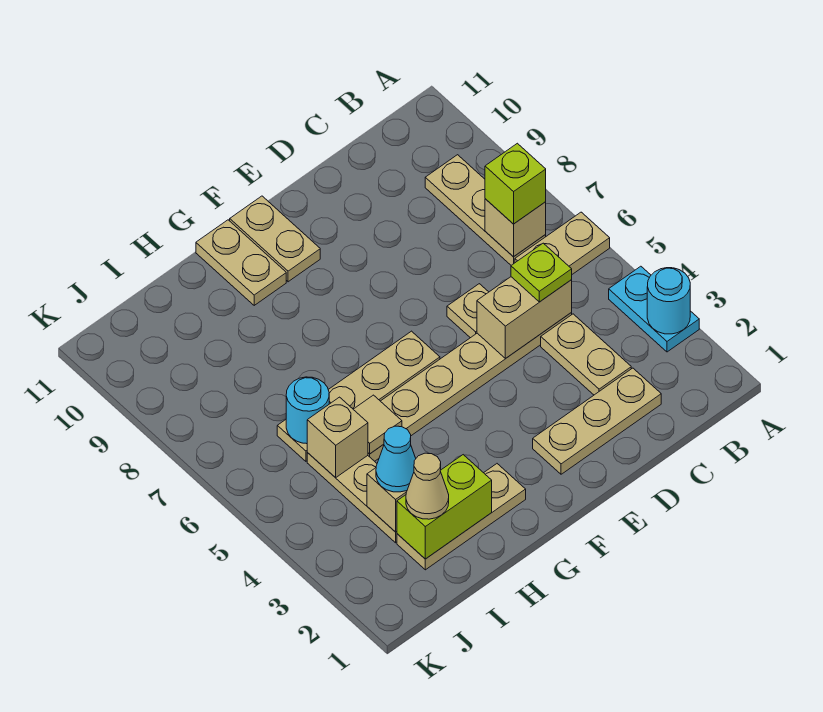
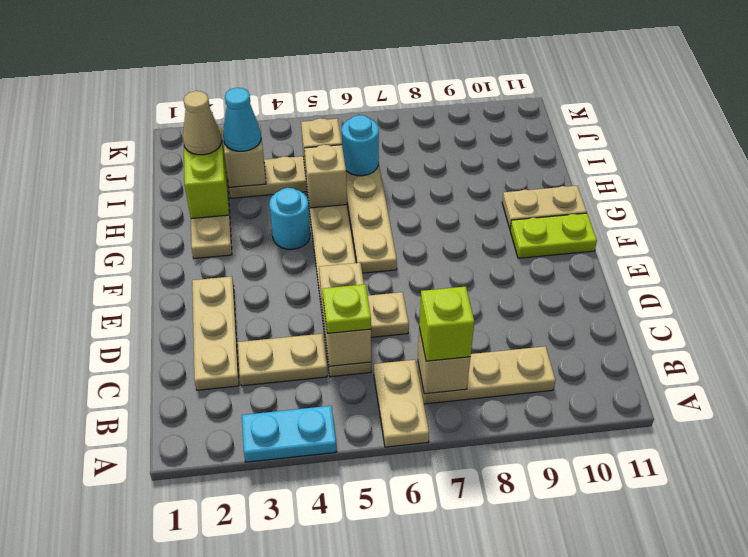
cyan round brick A3 level 2 -> cyan round brick G4 level 1
tan plate F10:F11 level 1 -> lime plate F10:F11 level 1
tan tile H5 level 2 -> tan brick H5 level 2

